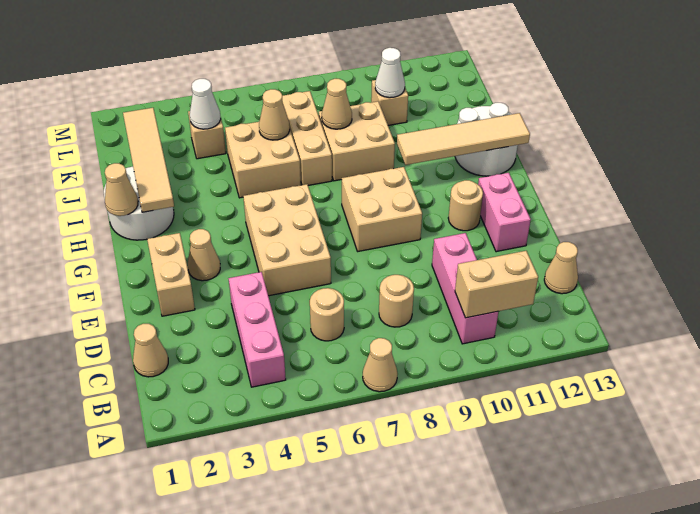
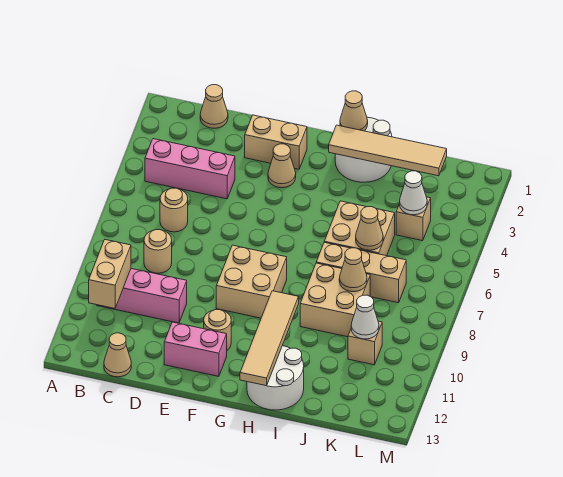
tan cone A7 level 1 -> none
tan brick E5:G6 level 1 -> none

